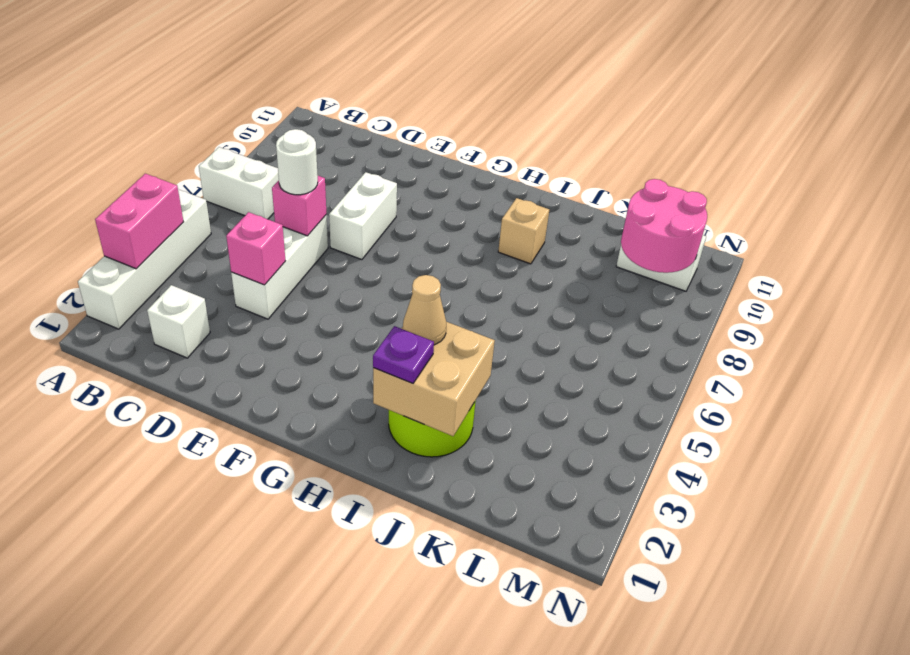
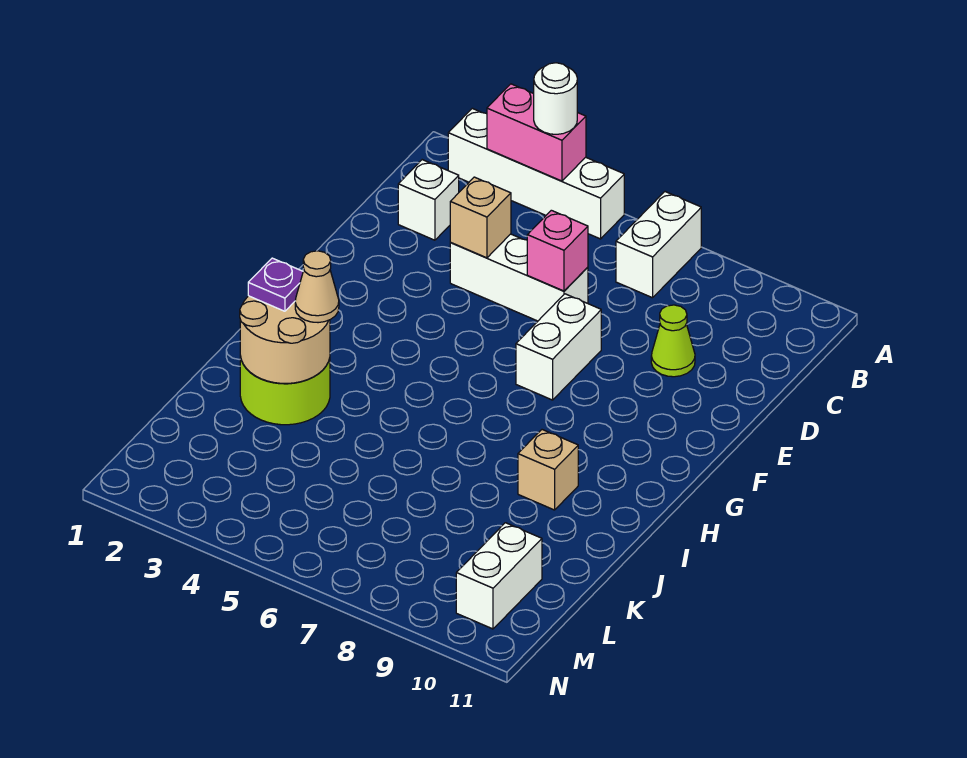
pink brick D4 level 2 -> tan brick D4 level 2
white round brick D6 level 3 -> white round brick A4 level 3
none -> lime cone D9 level 1
white brick E7:E8 level 1 -> white brick E7:F7 level 1
tan brick I2:J3 level 2 -> tan round brick I2:J3 level 2
pink round brick L9:M10 level 2 -> none

